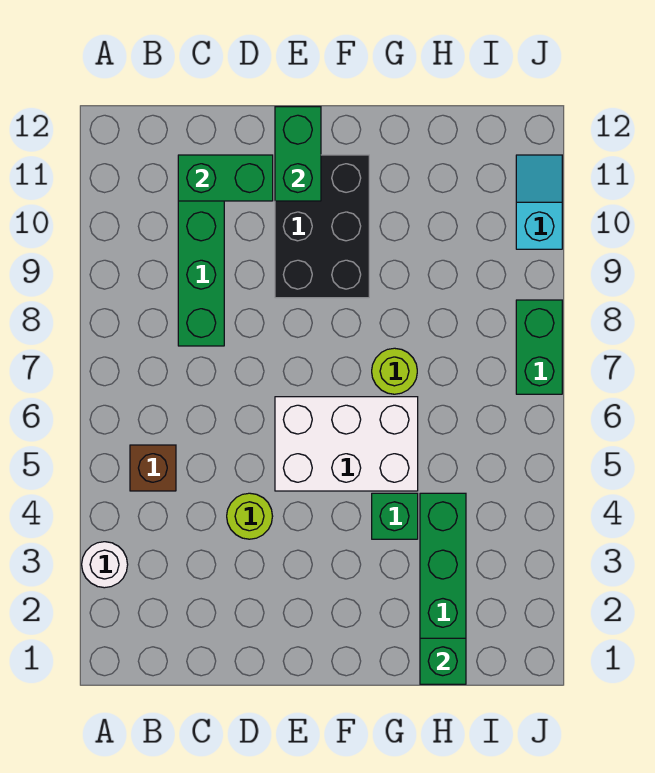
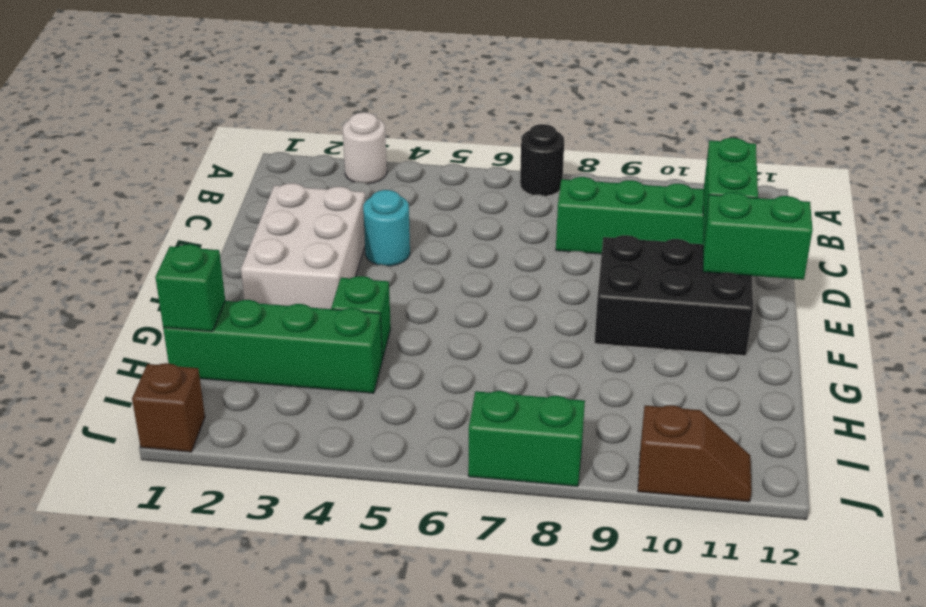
none -> black round brick A7 level 1
brown brick B5 level 1 -> brown brick J1 level 1
lime round brick D4 level 1 -> cyan round brick D4 level 1
white brick E5:G6 level 1 -> white brick D2:F3 level 1
lime round brick G7 level 1 -> none
cyan slope J10:J11 level 1 top 10 -> brown slope J10:J11 level 1 top 10

